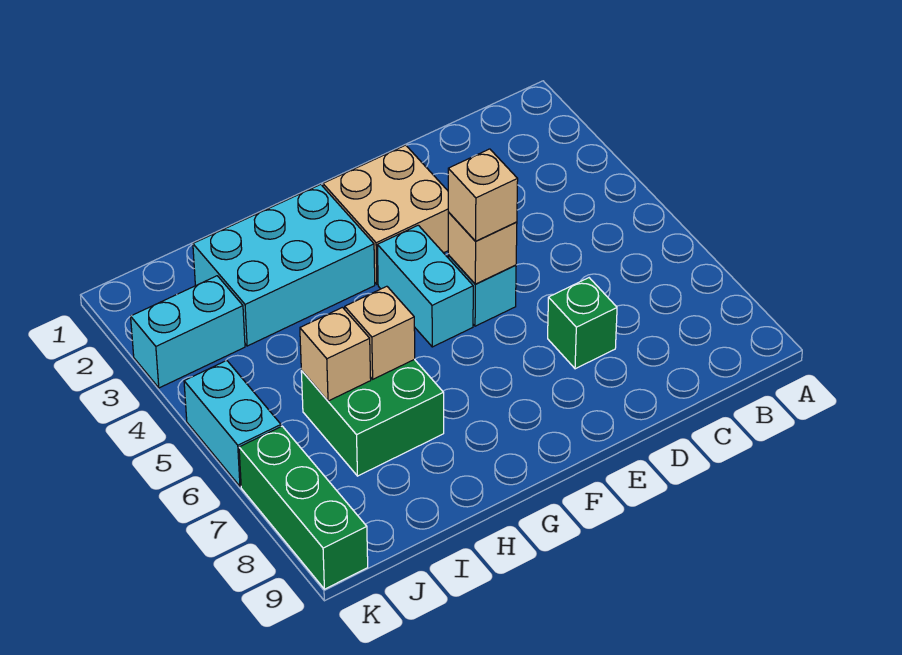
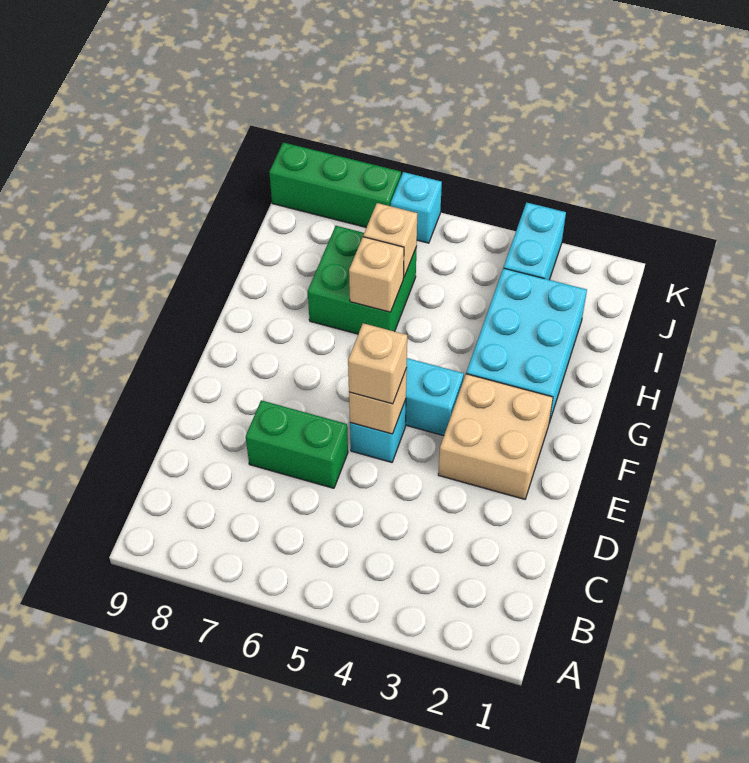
green brick D7 level 1 -> green brick D6:D7 level 1
cyan brick K5:K6 level 1 -> cyan brick K6 level 1

